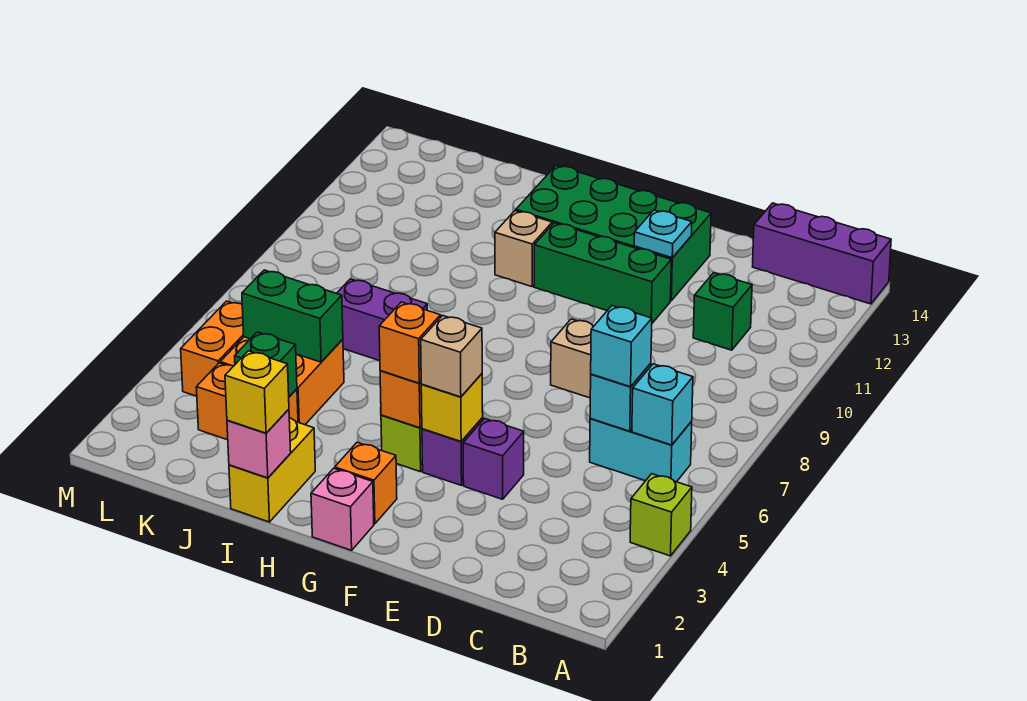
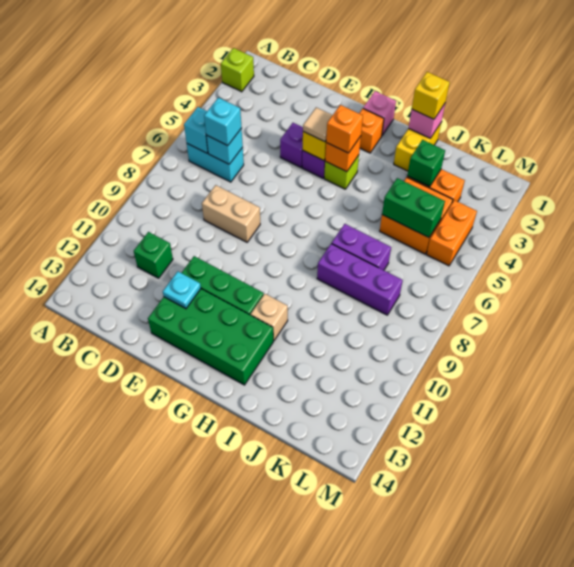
lime brick A4 level 1 -> lime brick A2 level 1
purple brick A14:C14 level 1 -> purple brick I8:K8 level 1
tan brick F4 level 3 -> tan tile F4 level 3

